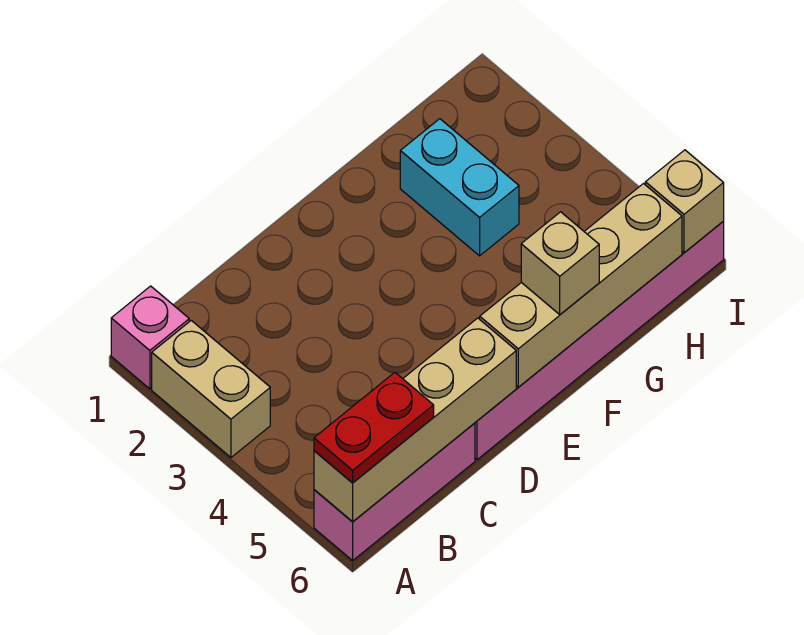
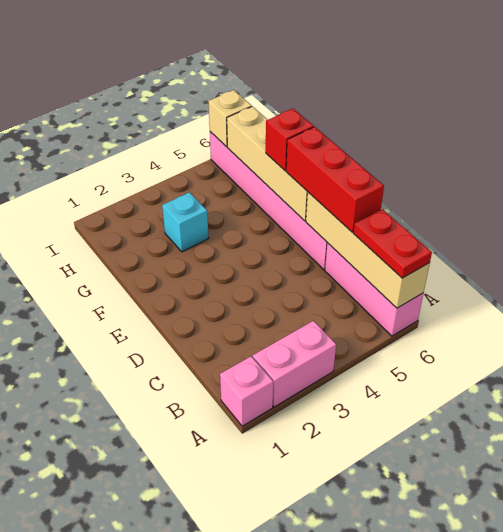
tan brick A2:A3 level 1 -> pink brick A2:A3 level 1
none -> red brick C6:E6 level 3
tan brick F6 level 3 -> red brick F6 level 3
cyan brick G2:G3 level 1 -> cyan brick G3 level 1

